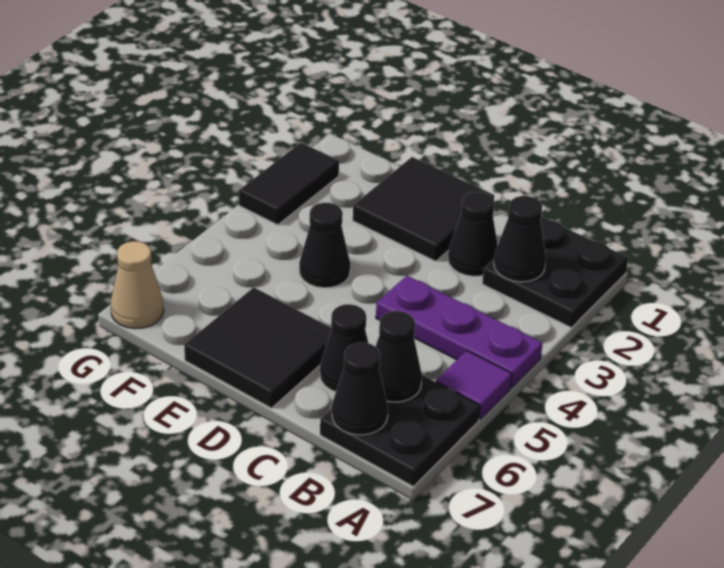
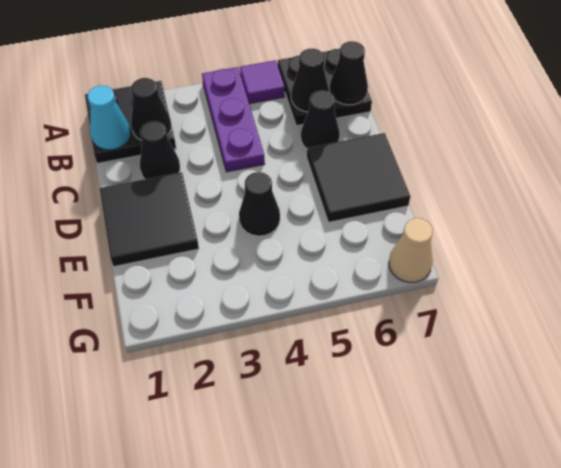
none -> cyan cone B1 level 2
black tile G2:G3 level 1 -> none

